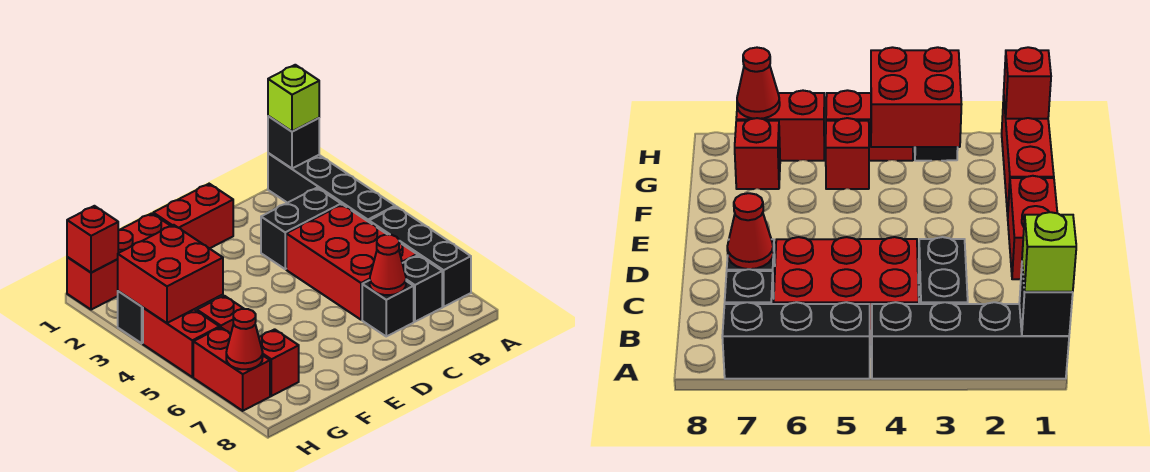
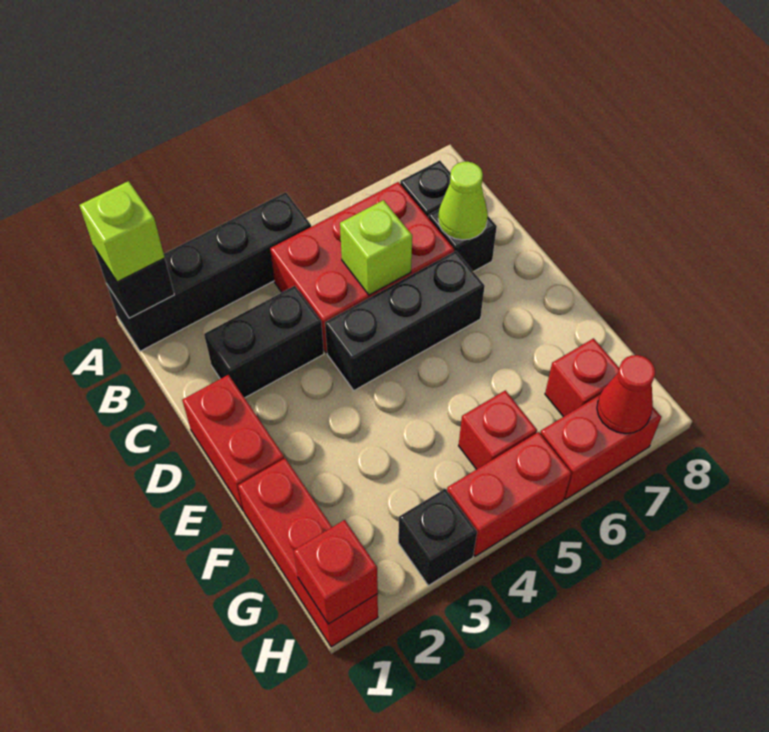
black brick A5:A7 level 1 -> black brick D4:D6 level 1
black brick B3:C3 level 1 -> black brick C2:C3 level 1
none -> lime brick C5 level 2
red cone C7 level 2 -> lime cone C7 level 2
red brick G3:H4 level 2 -> none

